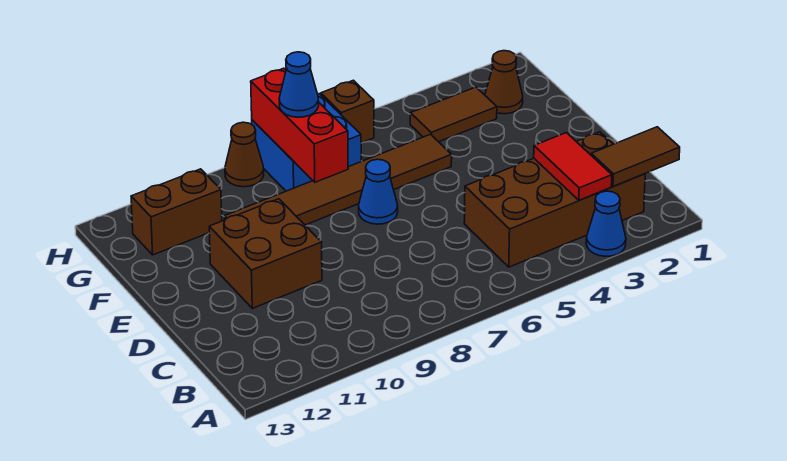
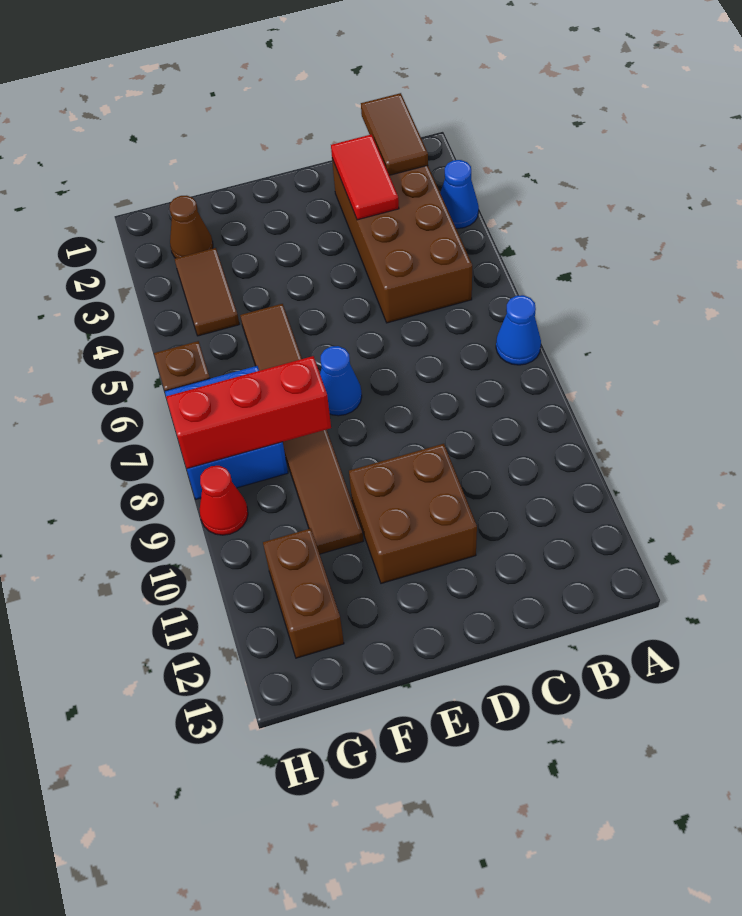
red tile B3:C3 level 2 -> red tile C2:C3 level 2
blue cone G8 level 3 -> blue cone A7 level 1
brown cone H9 level 1 -> red cone H9 level 1

